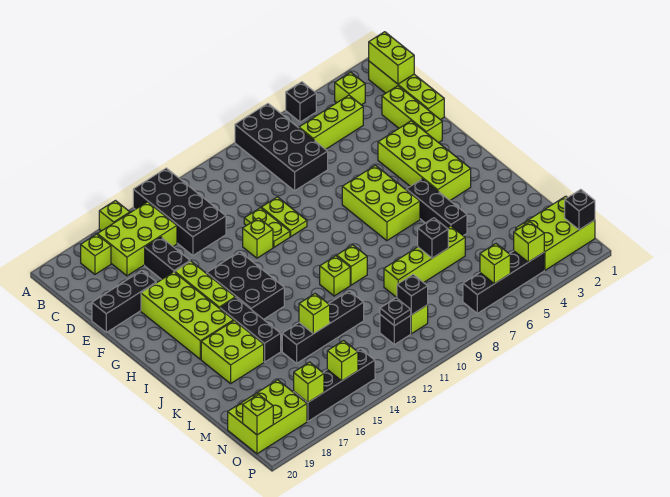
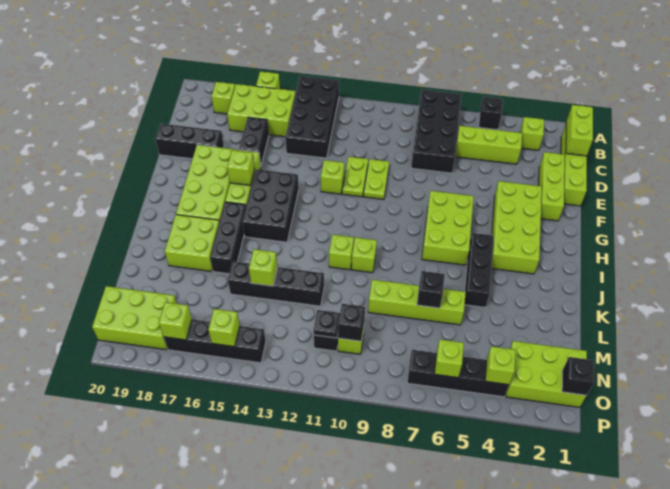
lime brick O20 level 2 -> lime brick G16 level 2

